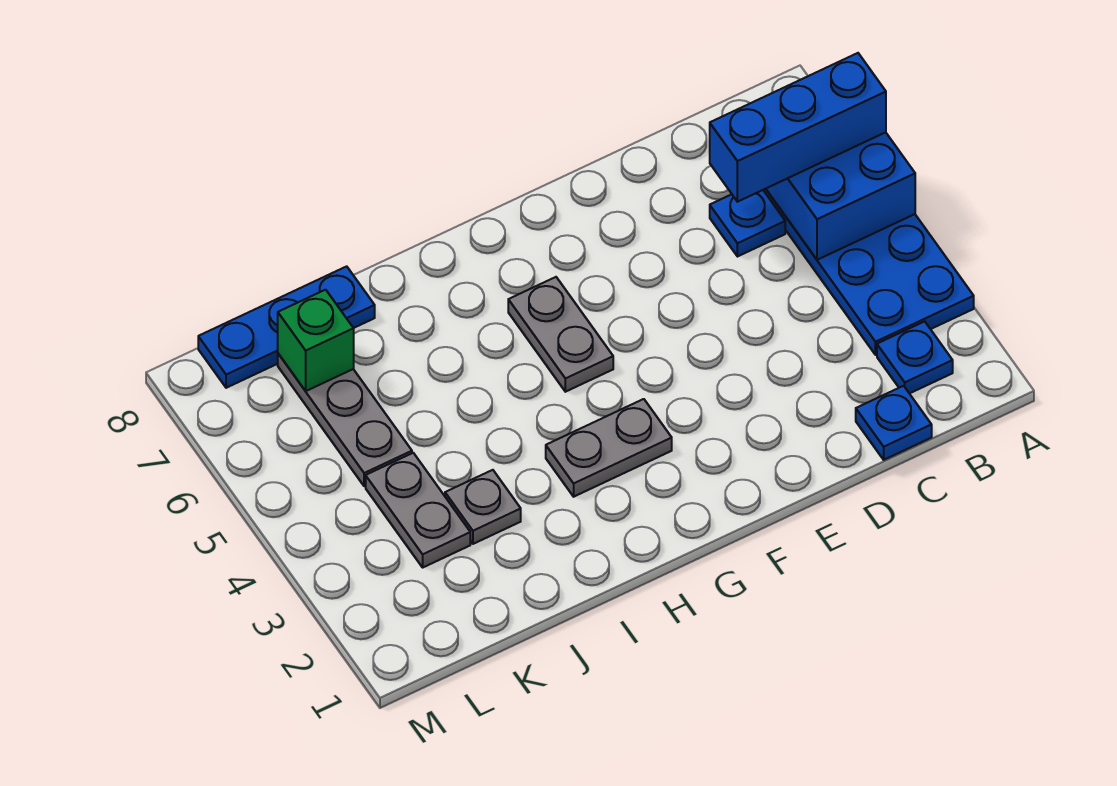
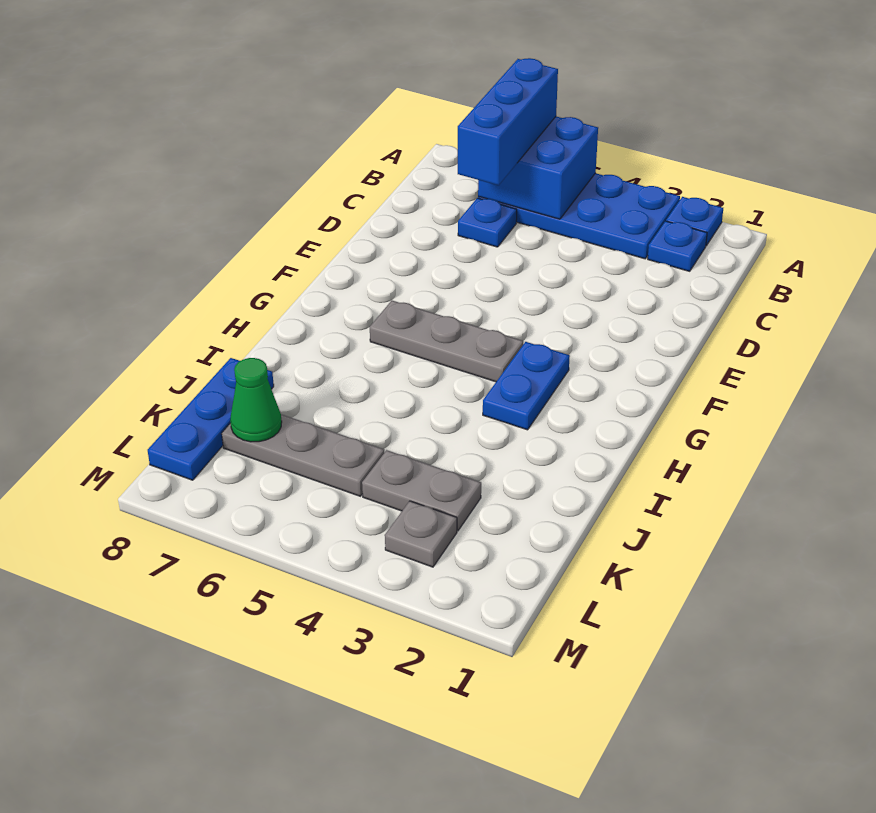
blue plate C1 level 1 -> blue plate A2 level 1
grey plate G3:H3 level 1 -> blue plate G3:H3 level 1
grey plate G5:G6 level 1 -> grey plate G4:G6 level 1
grey plate J3 level 1 -> grey plate L3 level 1
green brick K7 level 2 -> green cone K7 level 2

